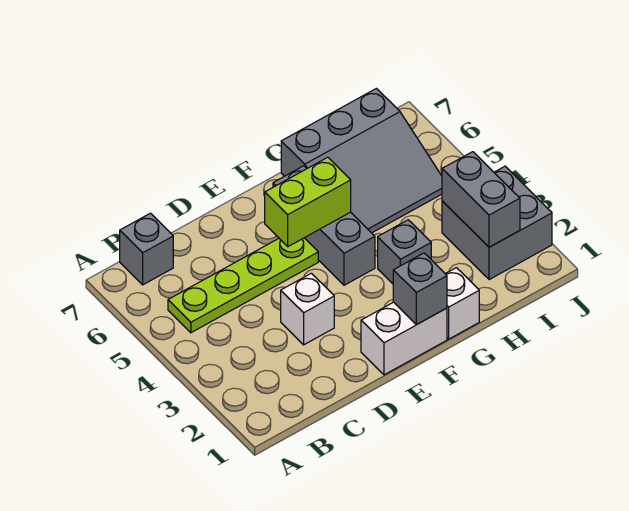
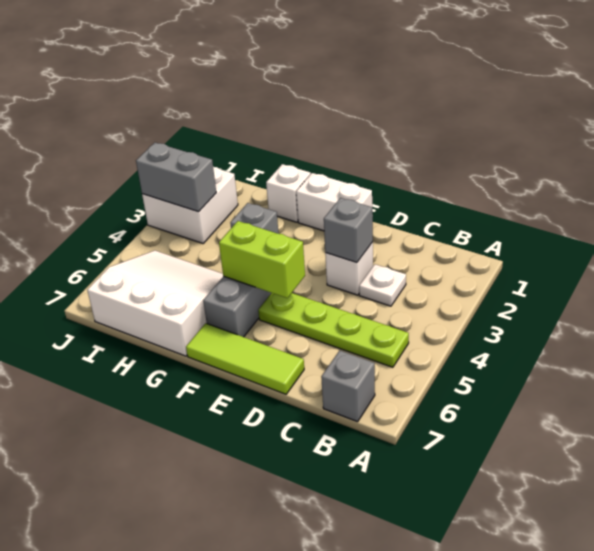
none -> white plate C3 level 1
none -> lime tile D7:F7 level 1
grey brick F1 level 2 -> grey brick D3 level 2
grey slope G5:I7 level 1 top 7 -> white slope G5:I7 level 1 top 7
grey brick I2:J3 level 1 -> white brick I2:J3 level 1
grey brick I2:I3 level 2 -> grey brick I3:J3 level 2

